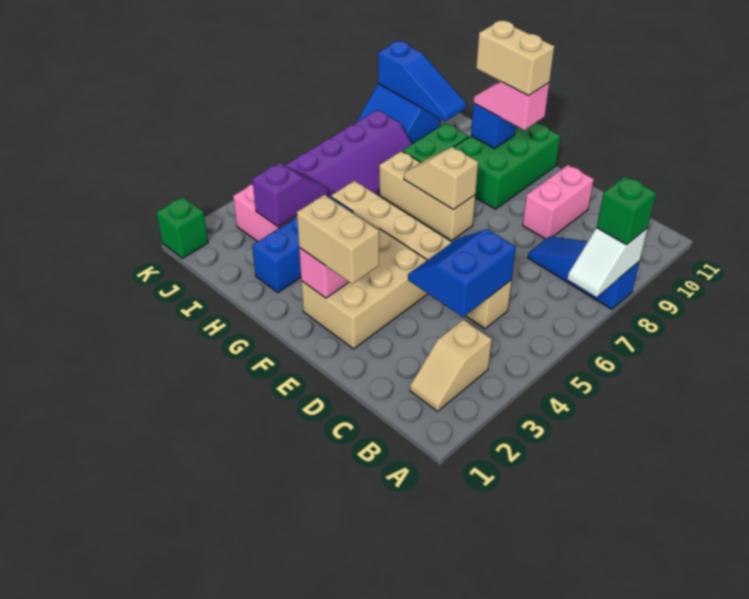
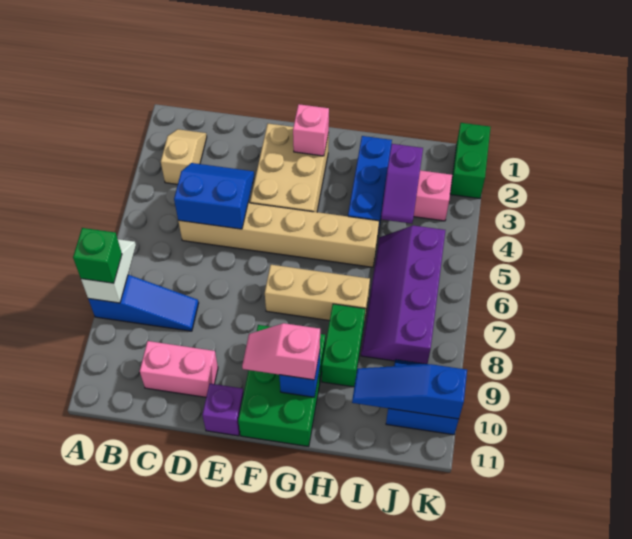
blue slope C4:D5 level 2 top C -> blue slope C4:D5 level 2 top 5
pink brick D9:D10 level 1 -> pink brick C10:D10 level 1
tan brick E2:F2 level 3 -> none
none -> purple brick E11 level 1
tan slope F7:G7 level 2 top F -> none
pink slope F10:G10 level 3 top F -> pink slope F10:G10 level 3 top G
tan brick F10:G10 level 4 -> none
green brick K1 level 1 -> green brick K1:K2 level 1

